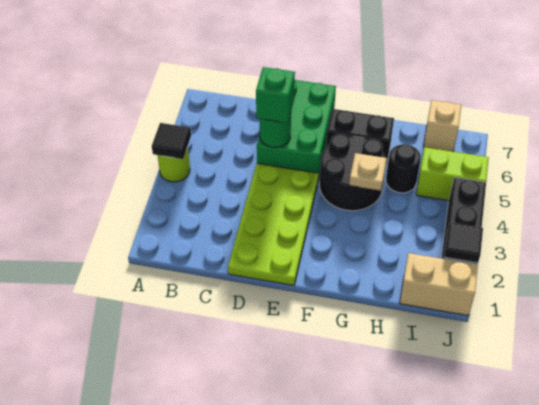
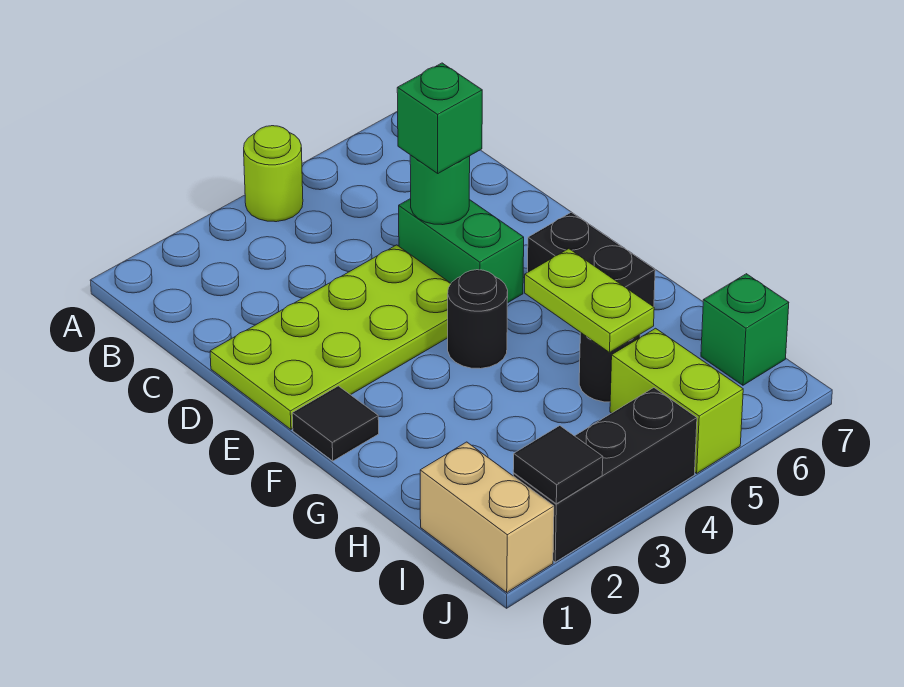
black tile A4 level 2 -> black tile F1 level 1
green brick D5:E7 level 1 -> green brick D5:E5 level 1
black round brick F4:G5 level 1 -> black round brick F4 level 1
tan plate G4 level 2 -> none
none -> lime plate G5:H5 level 2
tan brick I7 level 1 -> green brick I7 level 1

